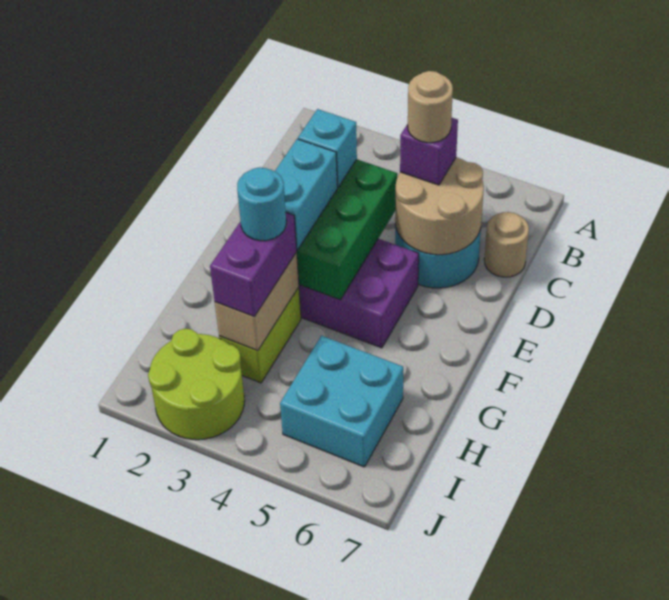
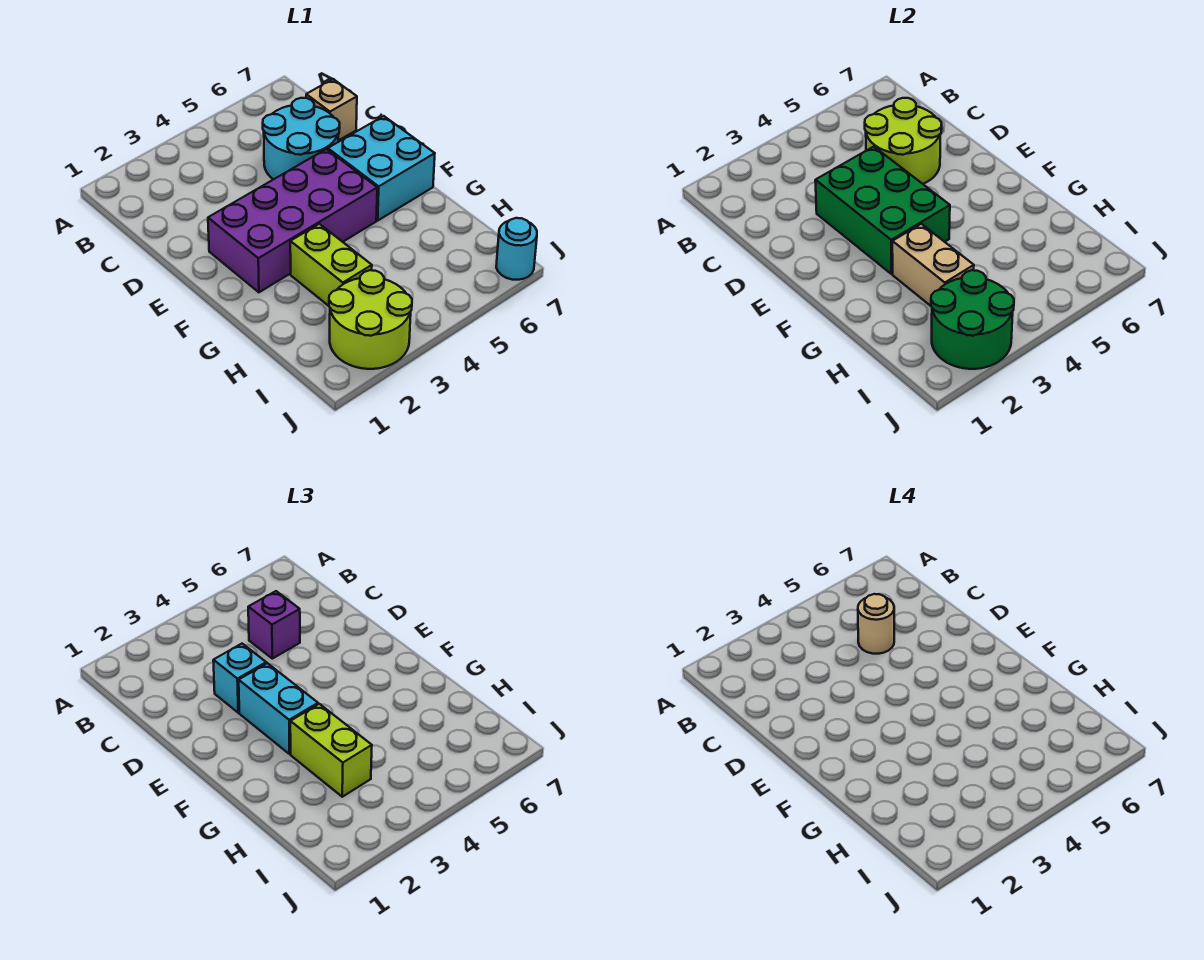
tan round brick C5:D6 level 2 -> lime round brick C5:D6 level 2
tan round brick C7 level 1 -> tan brick C7 level 1
purple brick G3:H3 level 3 -> lime brick G3:H3 level 3
cyan round brick G3 level 4 -> cyan round brick J7 level 1
cyan brick H5:I6 level 1 -> cyan brick E6:F7 level 1
none -> green round brick I2:J3 level 2

